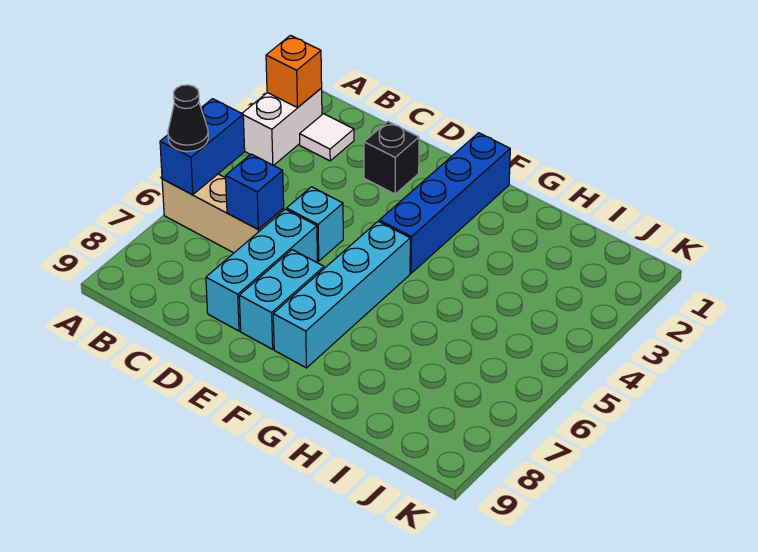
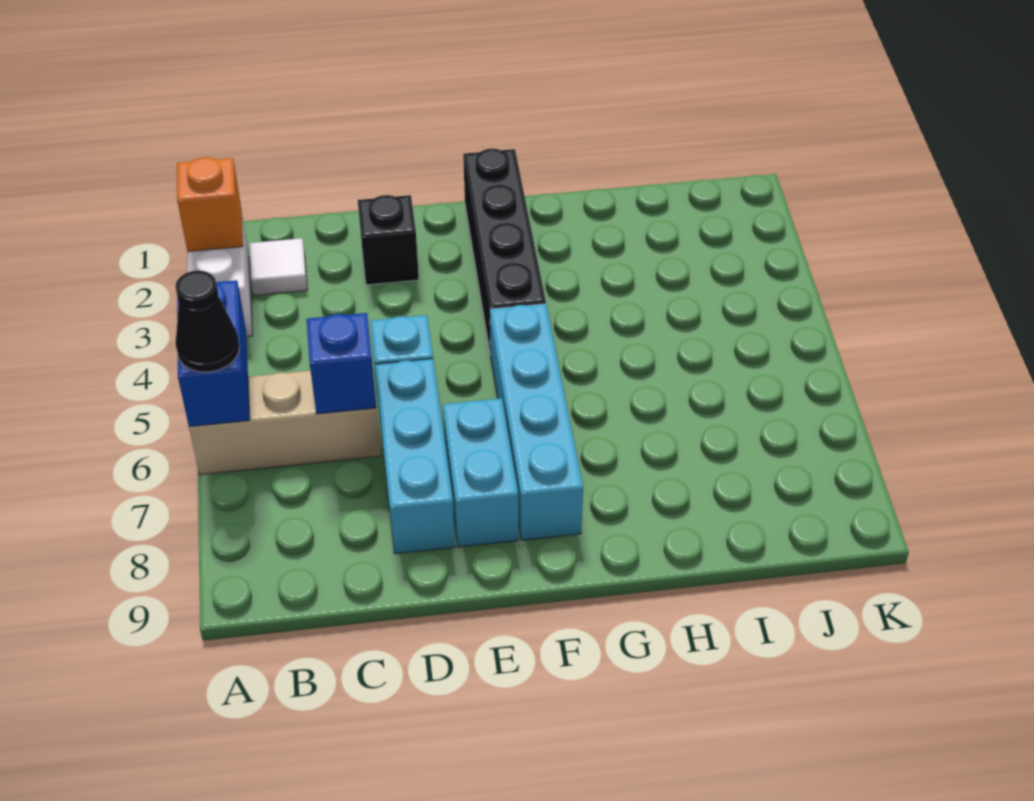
blue brick F1:F4 level 1 -> black brick F1:F4 level 1

